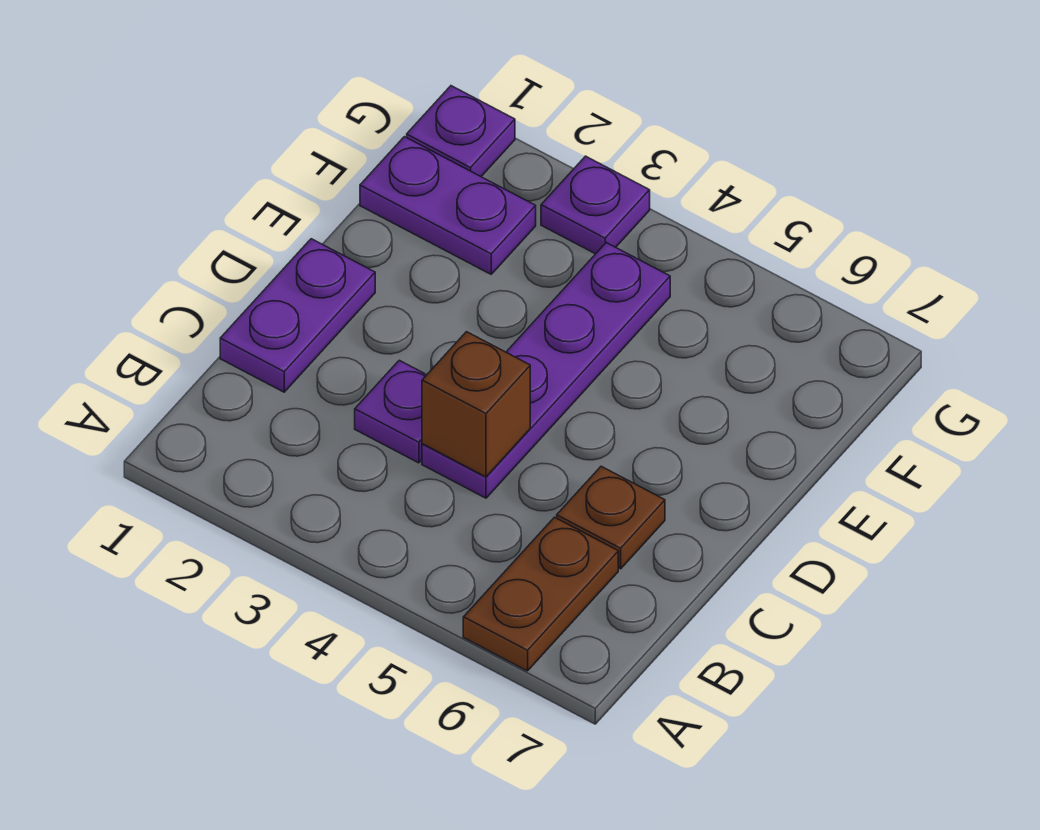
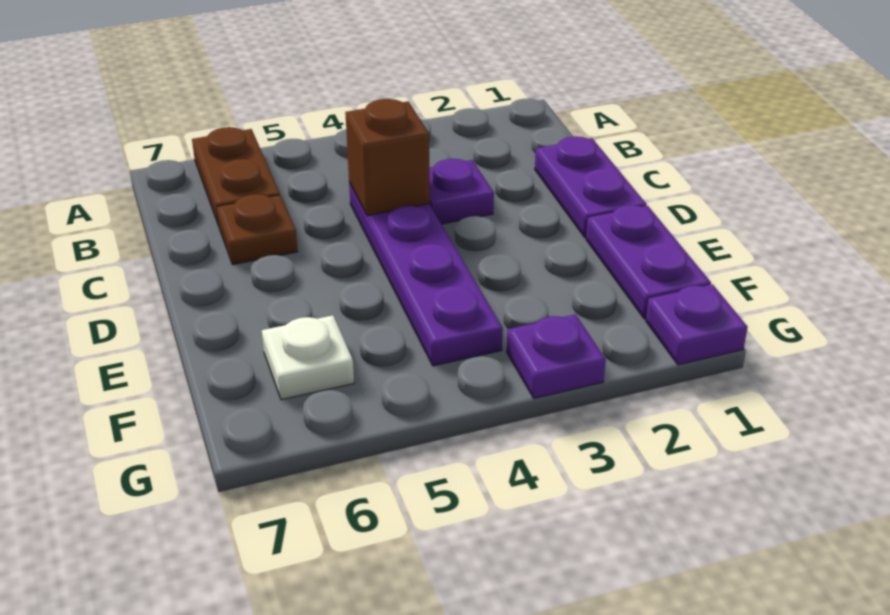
purple plate F1:F2 level 1 -> purple plate E1:F1 level 1
none -> white plate F6 level 1

